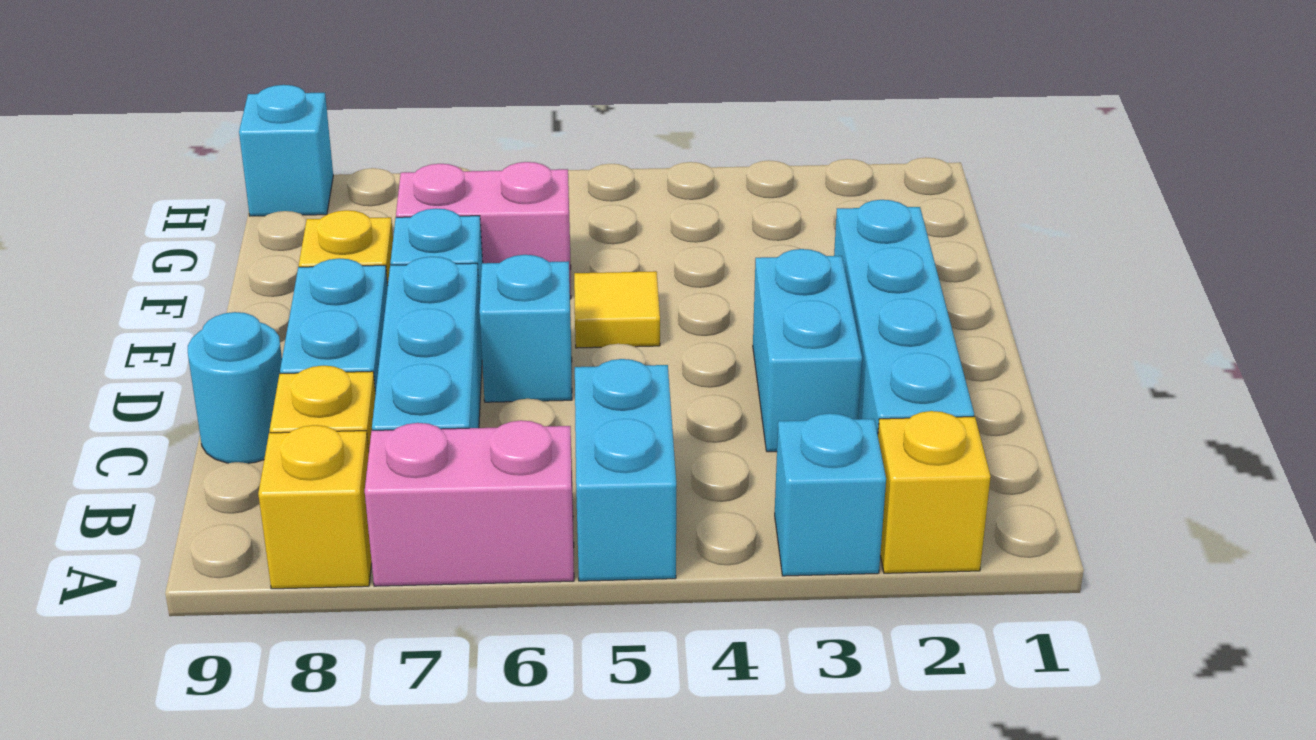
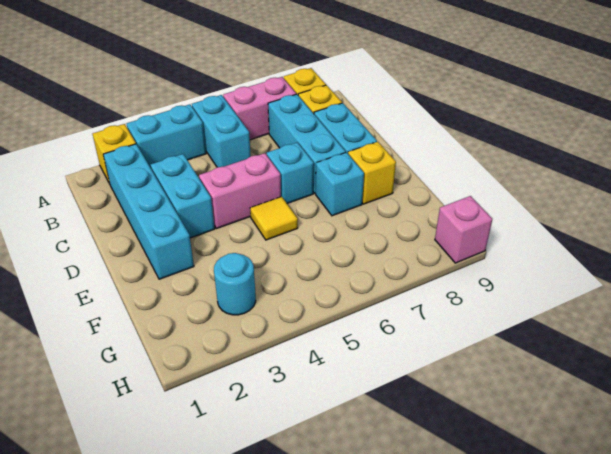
cyan brick A3 level 1 -> cyan brick A3:A4 level 1
cyan round brick C9 level 1 -> cyan round brick G3 level 1
pink brick F6:F7 level 1 -> pink brick D4:D5 level 1
cyan brick H9 level 1 -> pink brick H9 level 1

